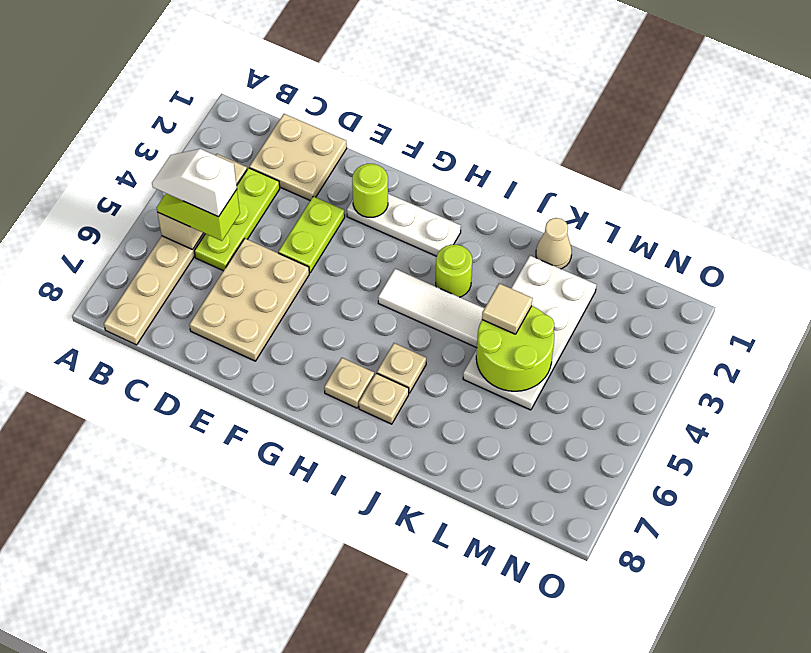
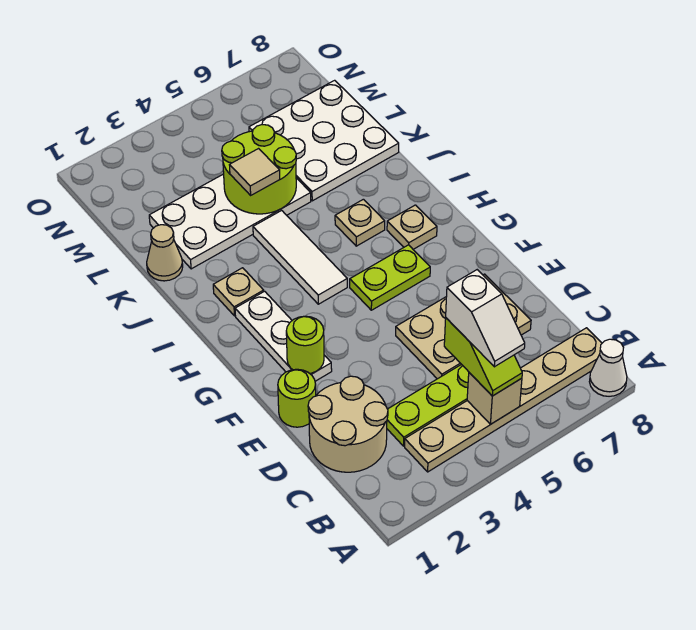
none -> white cone A8 level 1
tan plate C1:D2 level 1 -> tan round brick C1:D2 level 1
lime plate E3:E4 level 1 -> lime plate G5:G6 level 1
lime round brick I3 level 1 -> lime round brick E1 level 1
tan plate I7 level 1 -> tan plate I2 level 1
none -> white plate K6:M8 level 1

